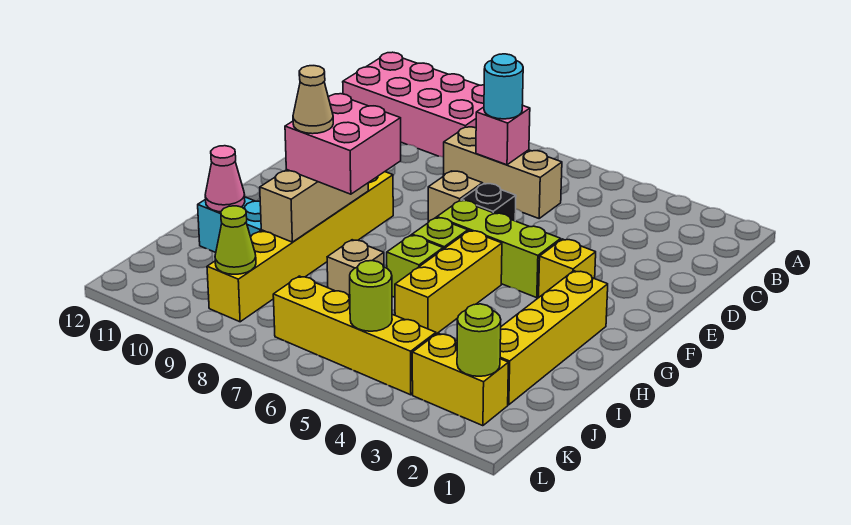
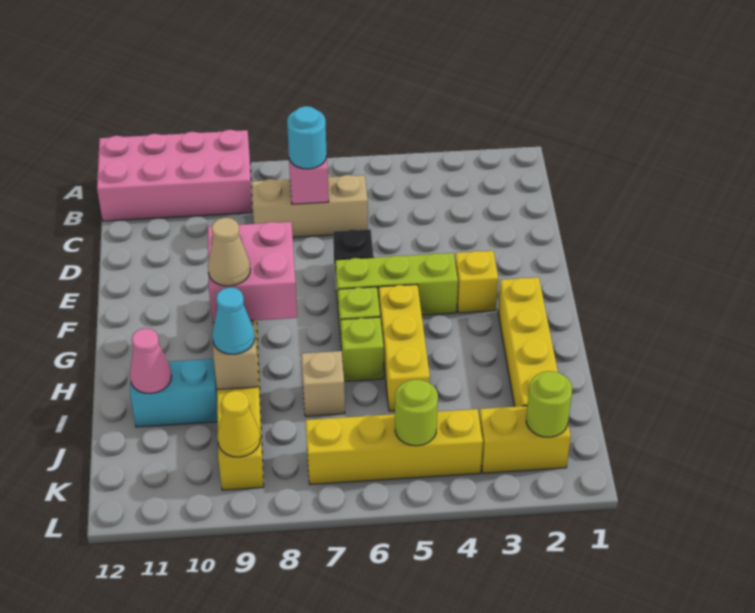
tan brick E7 level 1 -> none
none -> cyan cone I9 level 3
lime cone K9 level 2 -> yellow cone K9 level 2

